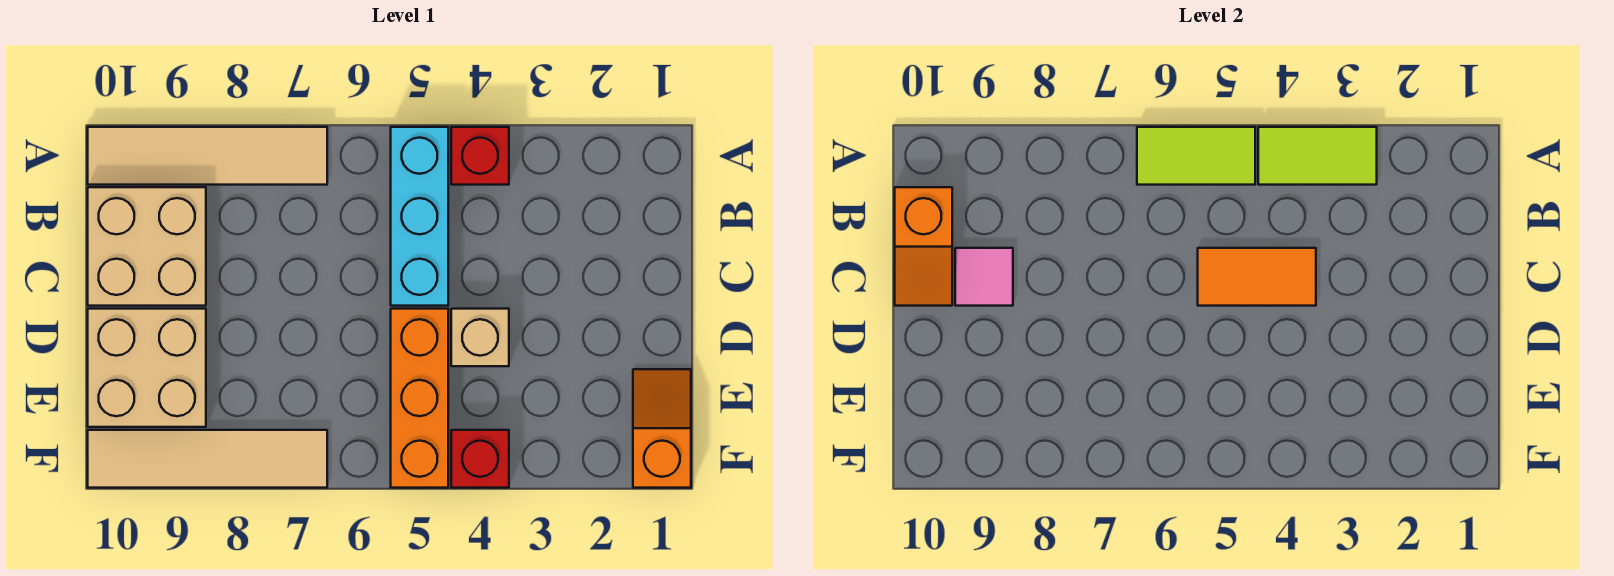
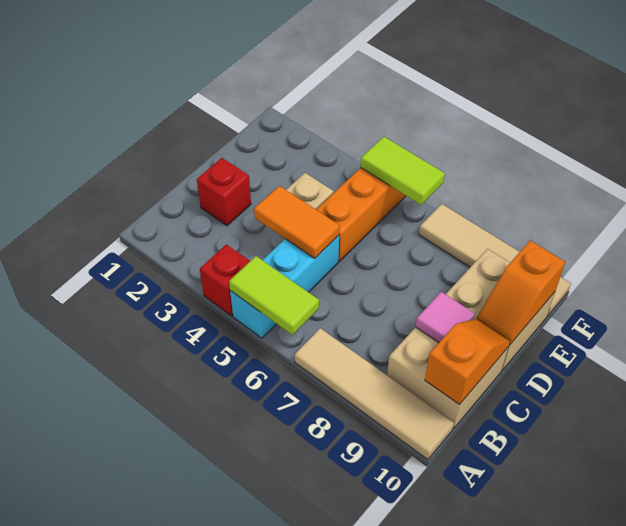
lime tile A3:A4 level 2 -> lime tile F5:F6 level 2
orange slope E1:F1 level 1 top F -> orange slope D10:E10 level 2 top E
red brick F4 level 1 -> red brick C2 level 1

